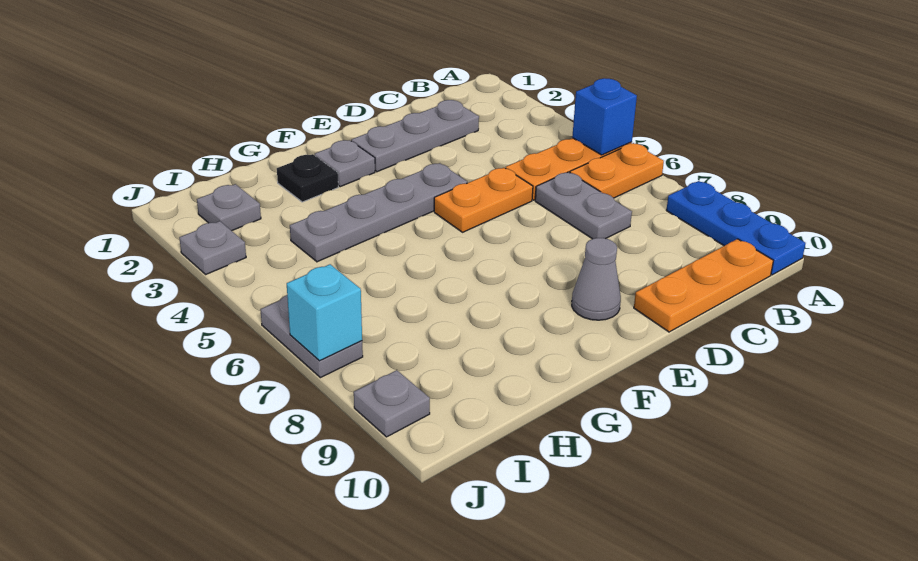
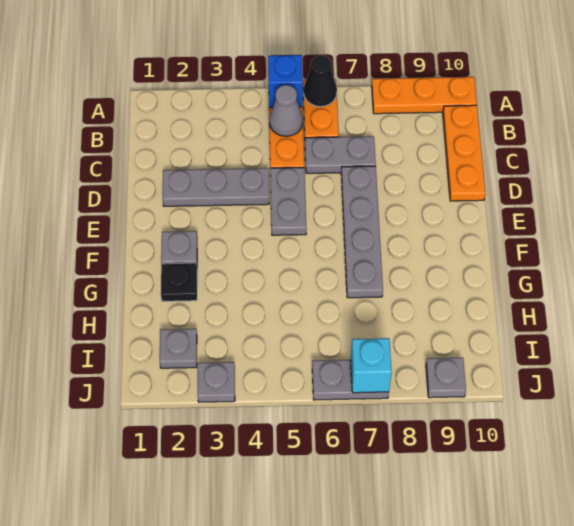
none -> black cone A6 level 2
blue plate A8:A10 level 1 -> orange plate A8:A10 level 1
grey plate C2:E2 level 1 -> grey plate D2:D4 level 1
orange plate D5:E5 level 1 -> grey plate D5:E5 level 1
grey plate E4:H4 level 1 -> grey plate D7:G7 level 1
grey cone E9 level 1 -> grey cone B5 level 2

